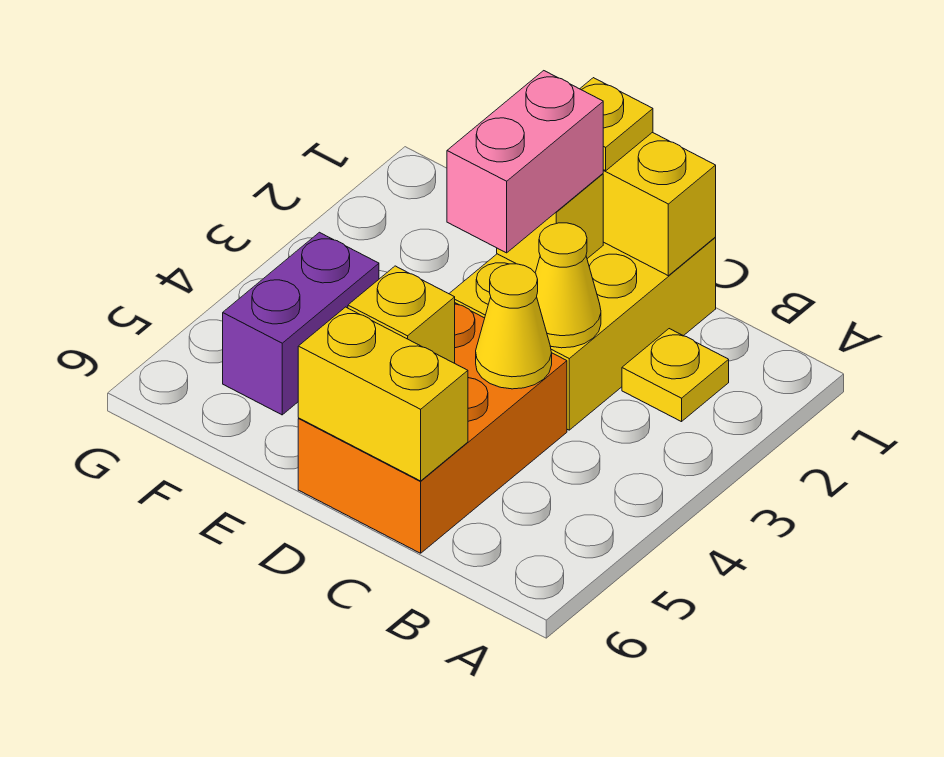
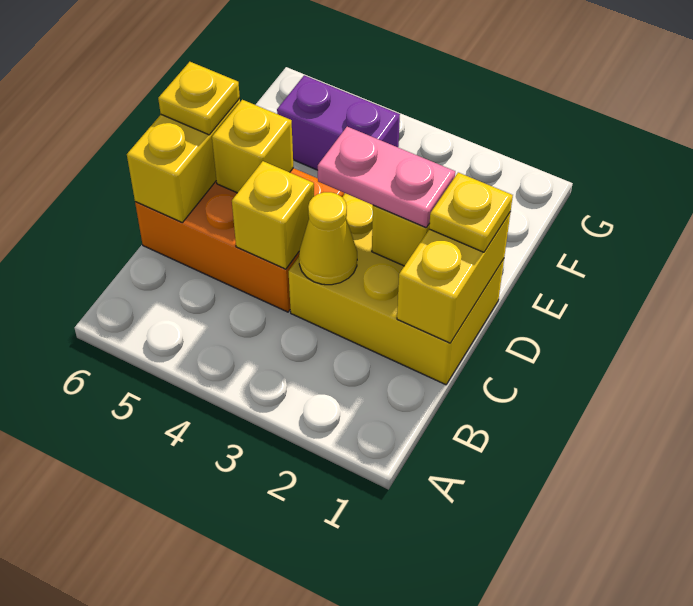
yellow plate B2 level 1 -> yellow plate D6 level 3
yellow cone C4 level 2 -> yellow brick C4 level 2
pink brick D2:D3 level 3 -> pink plate D2:D3 level 3

